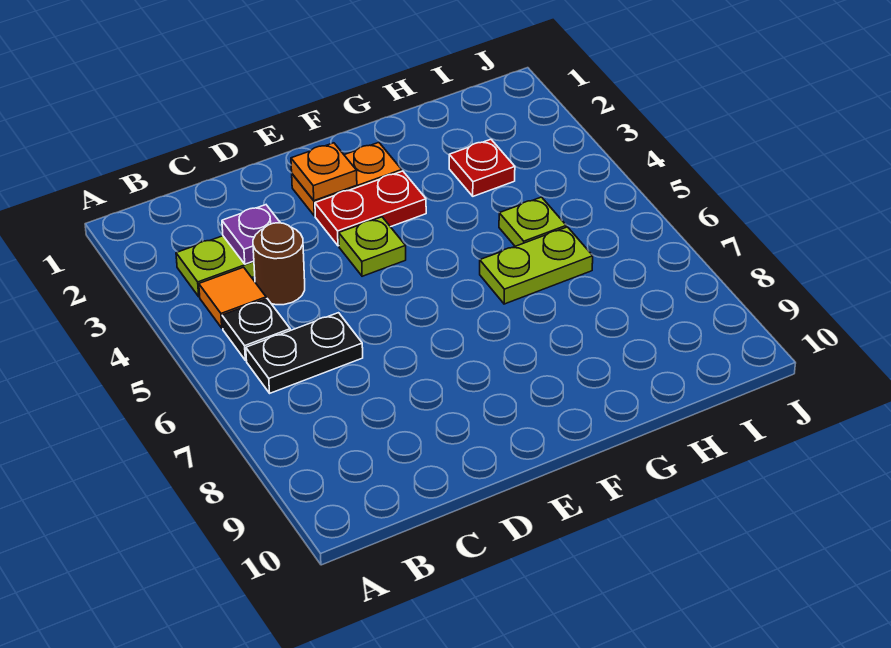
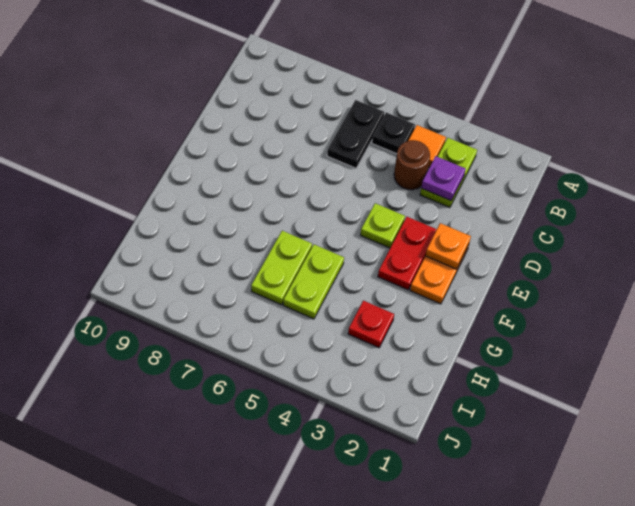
lime plate H5 level 1 -> lime plate G5:H5 level 1

